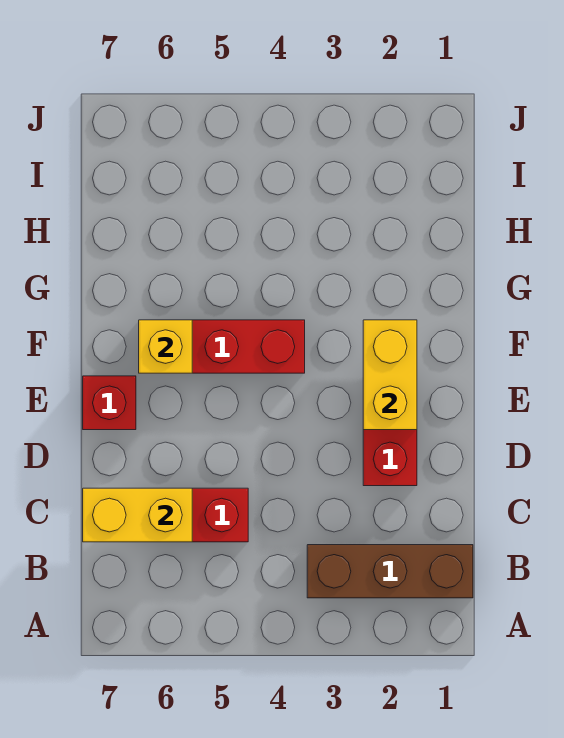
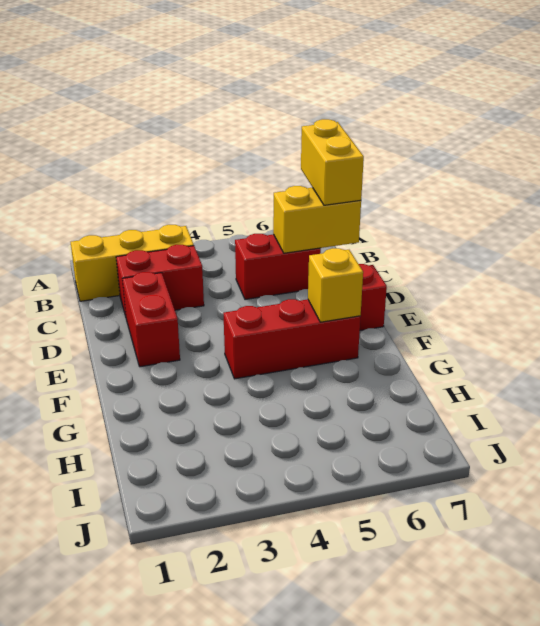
brown brick B1:B3 level 1 -> yellow brick B1:B3 level 1
none -> red brick C2:C3 level 1
yellow brick E2:F2 level 2 -> yellow brick B7:C7 level 3

